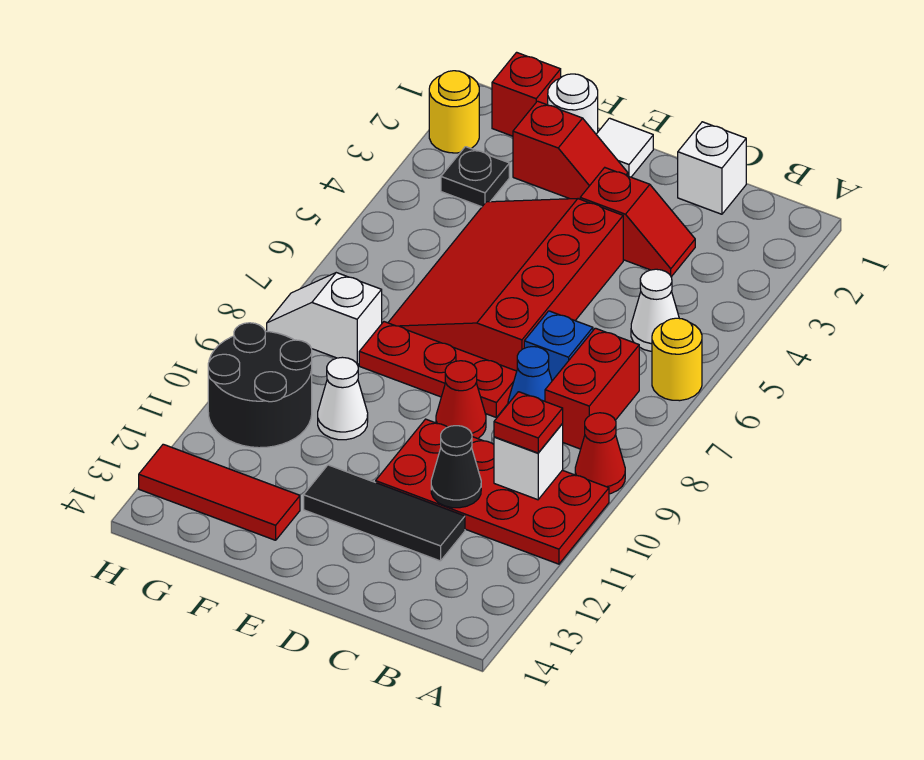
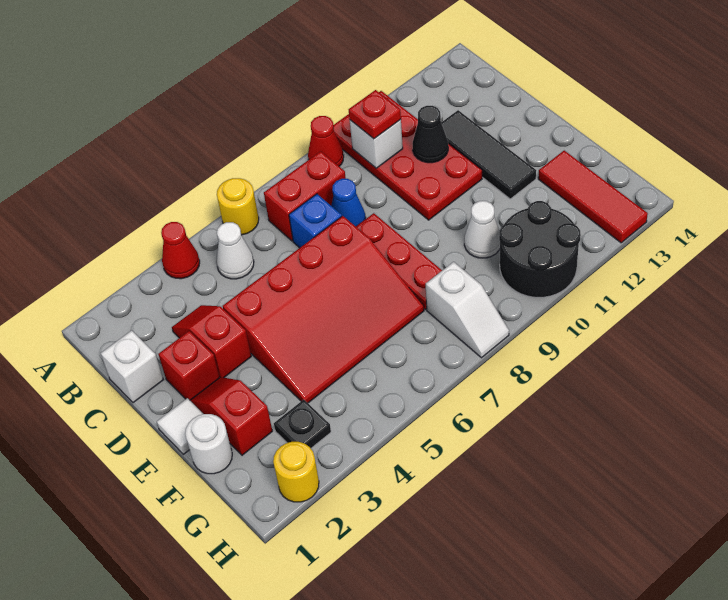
red cone D9 level 1 -> red cone A4 level 1
red brick G1 level 1 -> red brick D2 level 1

